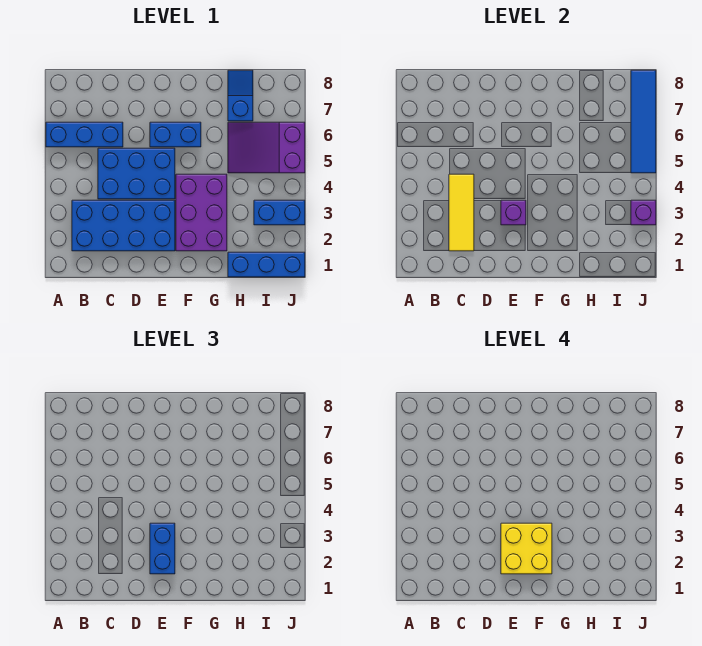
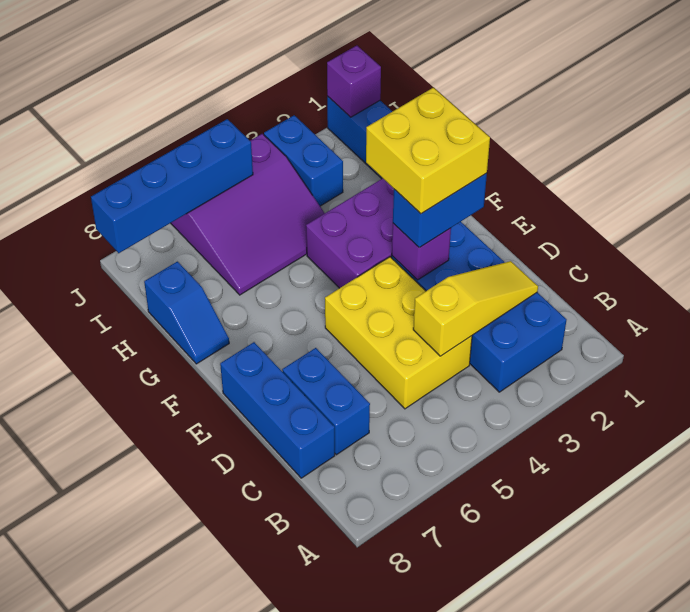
blue brick A6:C6 level 1 -> blue brick C8:E8 level 1
yellow tile C2:C4 level 2 -> yellow slope C2:C4 level 2 top 4
blue brick C4:E5 level 1 -> yellow brick C4:E5 level 1
blue brick E6:F6 level 1 -> blue brick C7:D7 level 1
purple slope H5:J6 level 1 top J -> purple slope H4:J6 level 1 top J
blue slope H7:H8 level 1 top 7 -> blue slope G8:H8 level 1 top H
purple brick J3 level 2 -> purple brick J1 level 2
blue tile J5:J8 level 2 -> blue brick J5:J8 level 2

